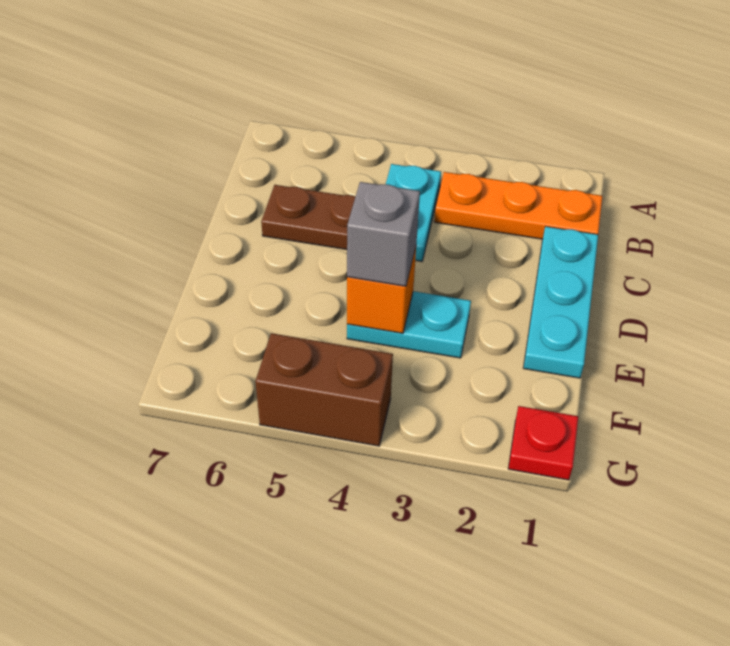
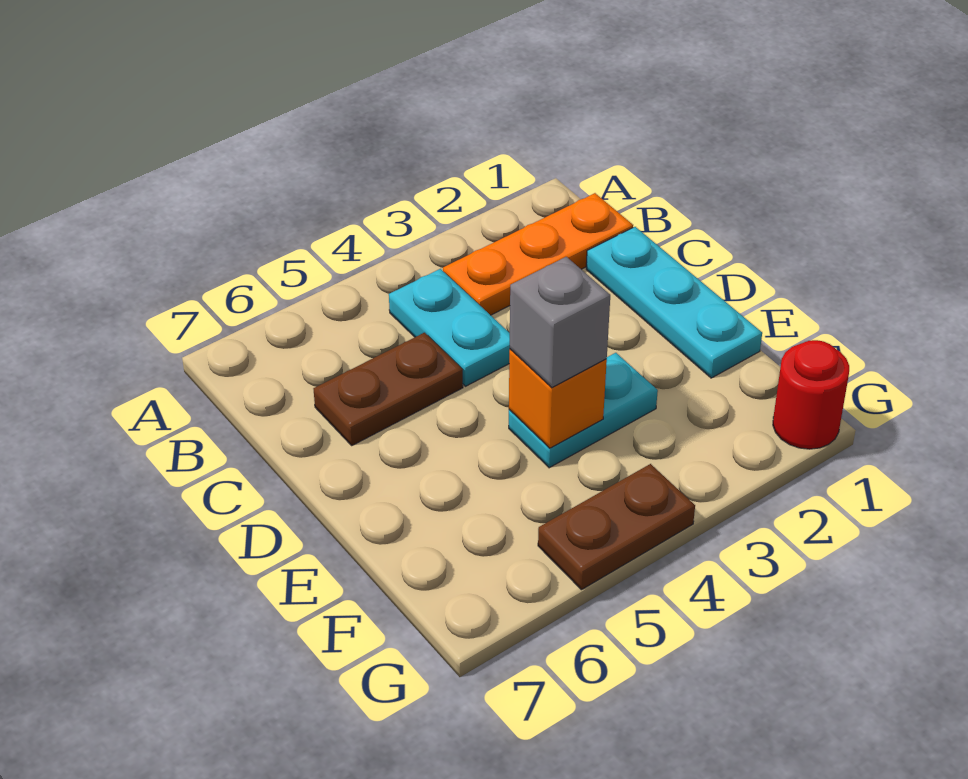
red plate G1 level 1 -> red round brick G1 level 1
brown brick G4:G5 level 1 -> brown plate G4:G5 level 1

